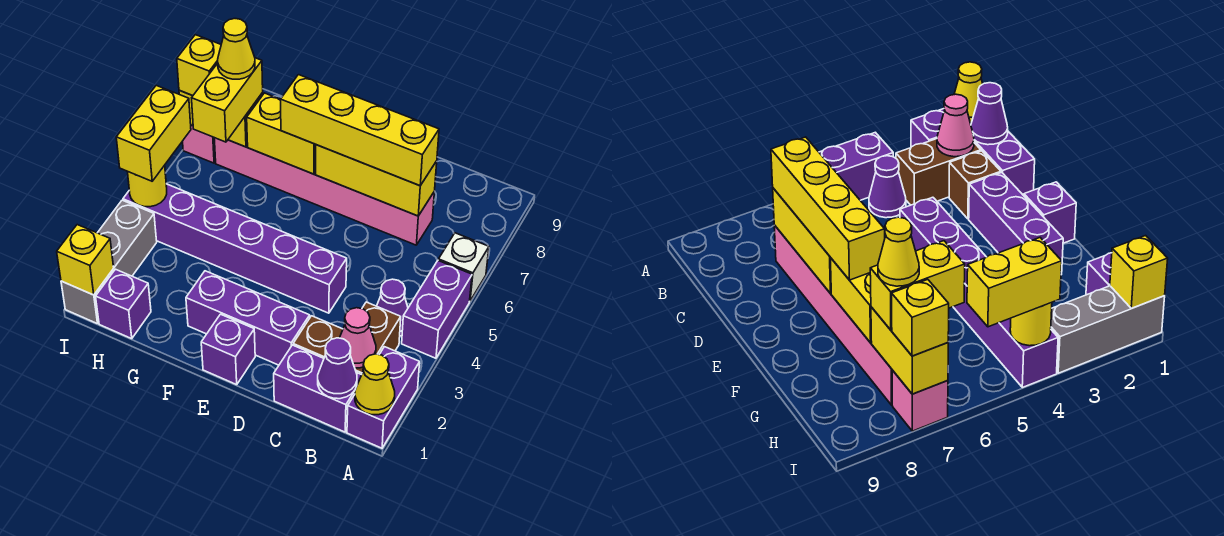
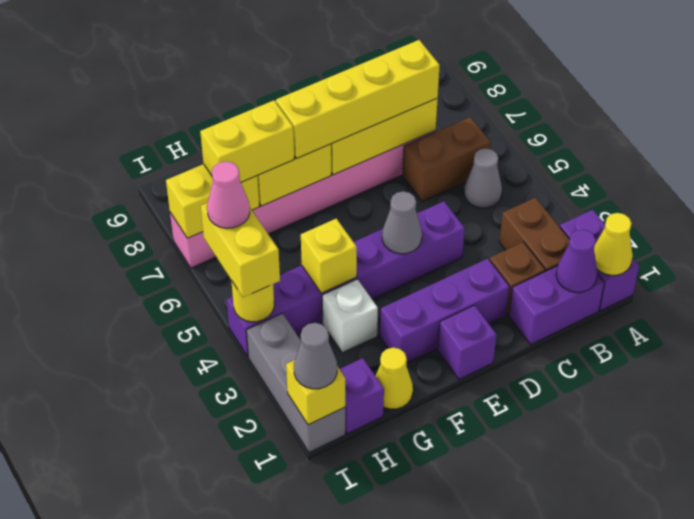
purple brick A4:A5 level 1 -> none
white brick A6 level 1 -> white brick G3 level 1
pink cone B2 level 2 -> pink cone I5 level 4
purple cone B4 level 1 -> none
none -> grey cone B5 level 1
none -> brown brick B6:C6 level 1
none -> grey cone E4 level 2
yellow brick H6:H7 level 3 -> yellow brick G7:H7 level 3
yellow cone H7 level 4 -> yellow cone G1 level 1
none -> grey cone I1 level 3
yellow brick I7 level 3 -> yellow brick G4 level 2

